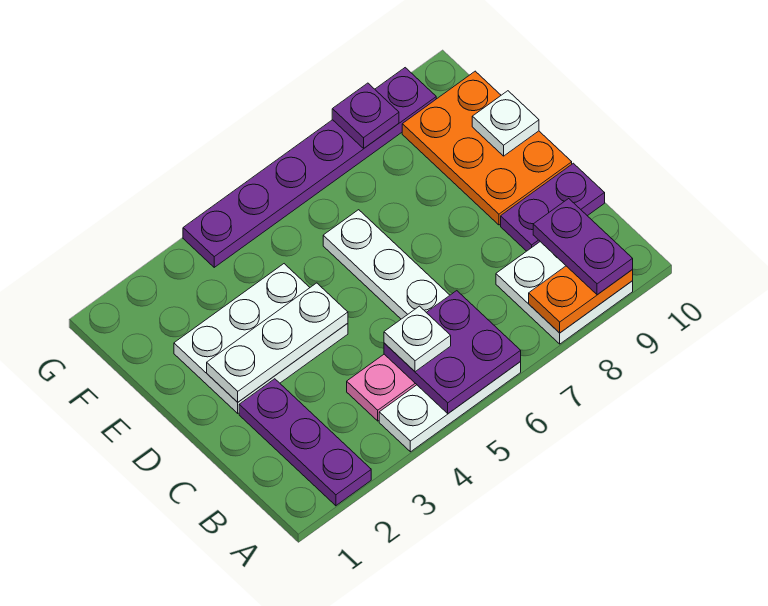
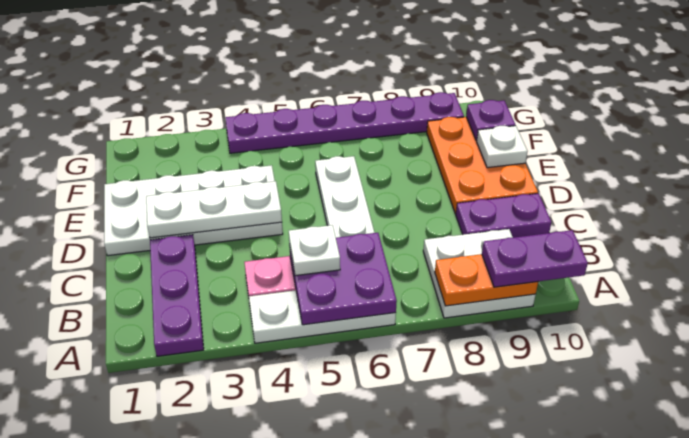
purple plate A9:B9 level 3 -> purple plate A9:A10 level 3
white plate D2:E4 level 1 -> white plate D1:E4 level 1
purple plate G8 level 2 -> purple plate F10 level 2

